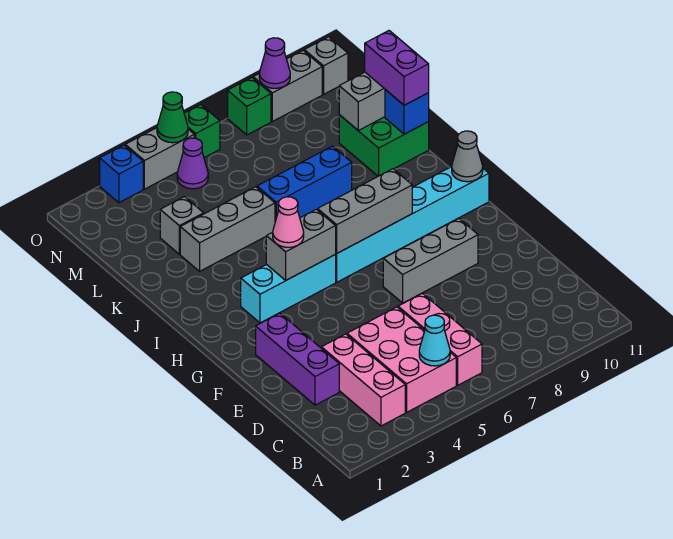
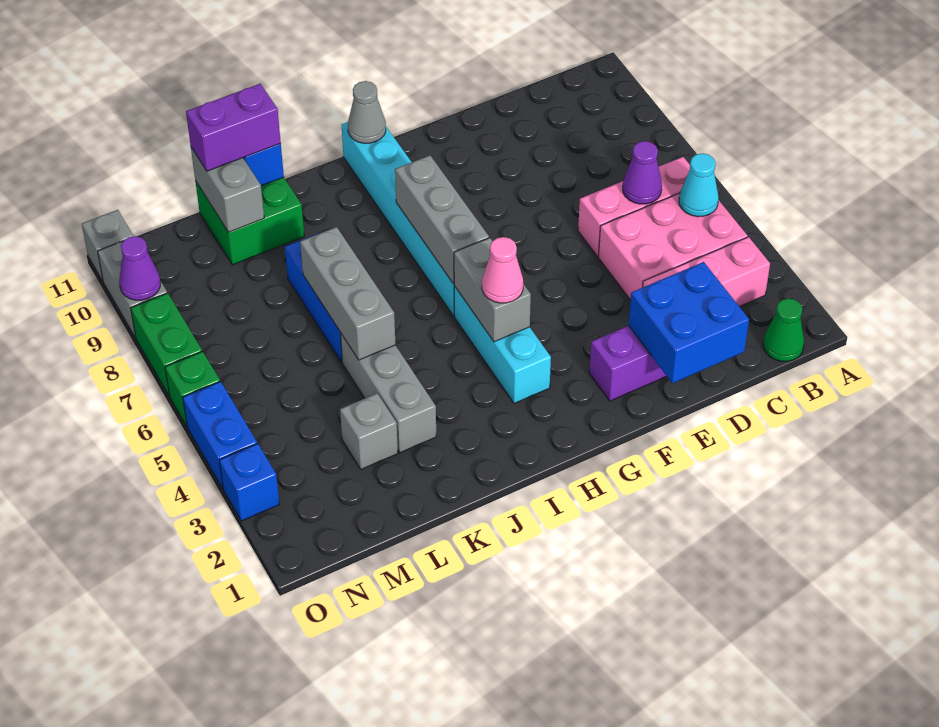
none -> blue brick D1:E2 level 2
grey brick F7:F9 level 1 -> grey brick K5:K7 level 2
purple cone N5 level 1 -> purple cone C6 level 2
grey brick O4:O5 level 1 -> blue brick O4:O5 level 1
green cone O5 level 2 -> green cone B1 level 1
green brick O8 level 1 -> green brick O7:O8 level 1

